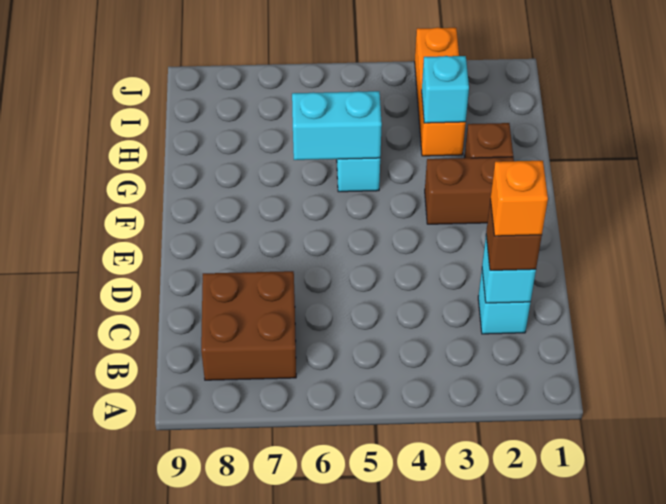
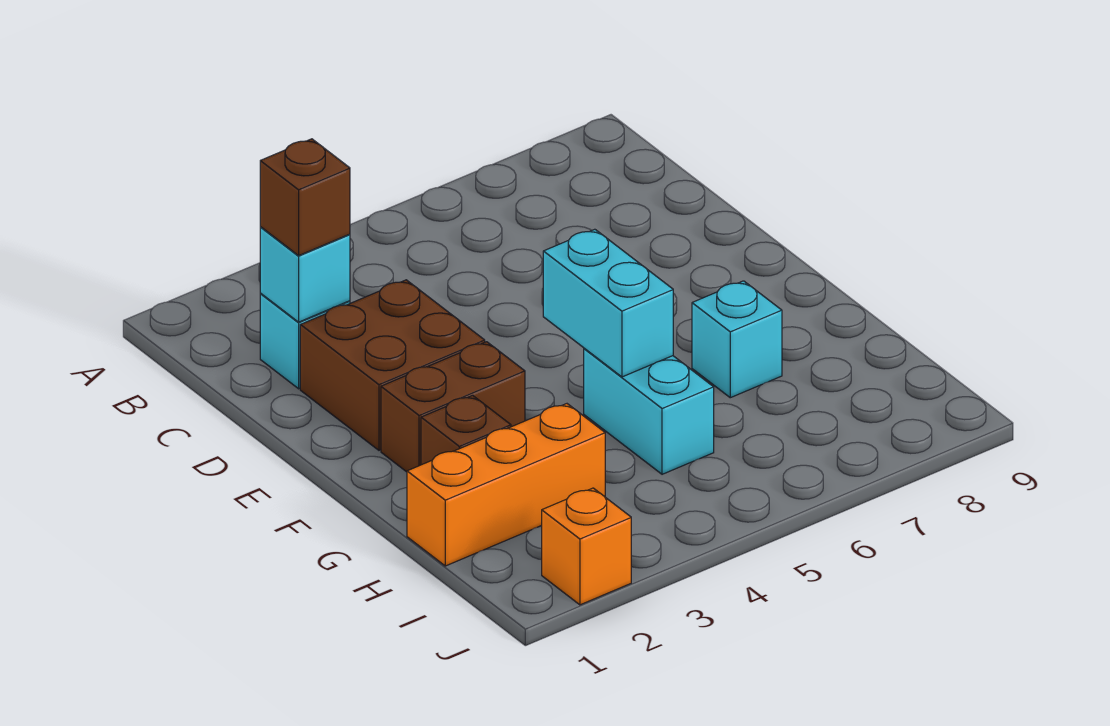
brown brick B7:C8 level 1 -> brown brick D2:E3 level 1
orange brick C2 level 4 -> orange brick J2 level 1
cyan brick G5:G6 level 2 -> cyan brick F5:G5 level 2
orange brick H3:J3 level 1 -> orange brick H1:H3 level 1
cyan brick H3 level 2 -> cyan brick G7 level 1

